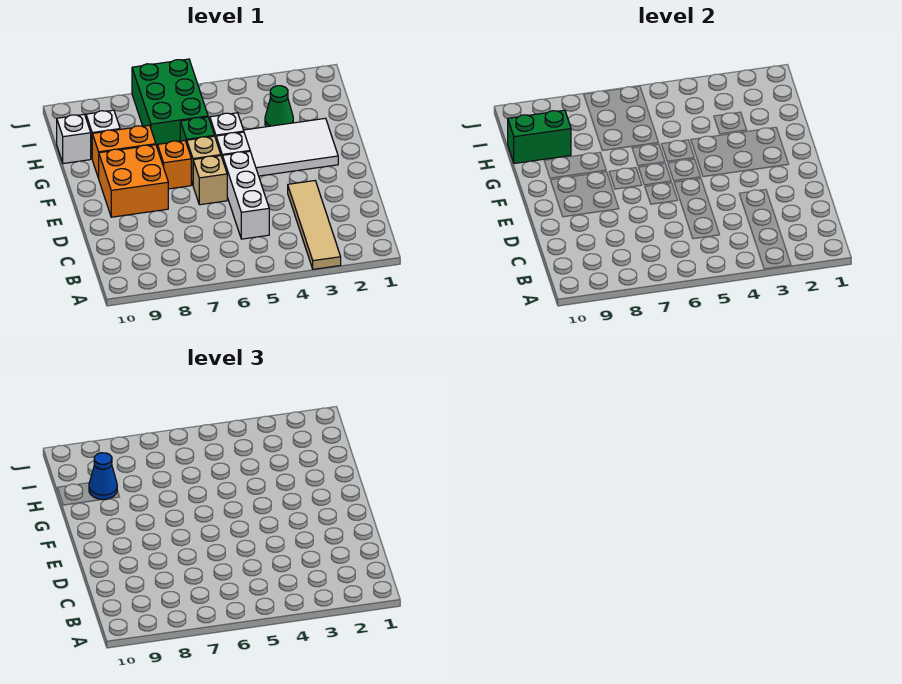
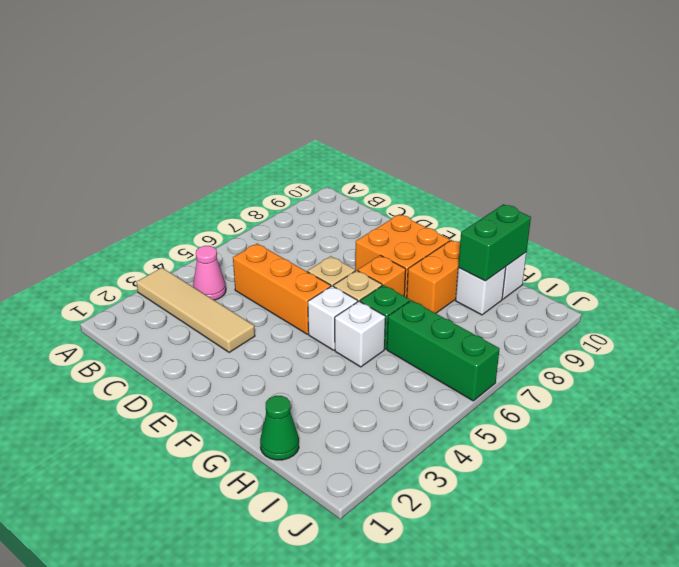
none -> pink cone B4 level 1
white brick C5:E5 level 1 -> orange brick C5:E5 level 1
white tile F2:G4 level 1 -> none
green cone H3 level 1 -> green cone H1 level 1
green brick H6:J7 level 1 -> green brick H6:J6 level 1
blue cone H9 level 3 -> none

